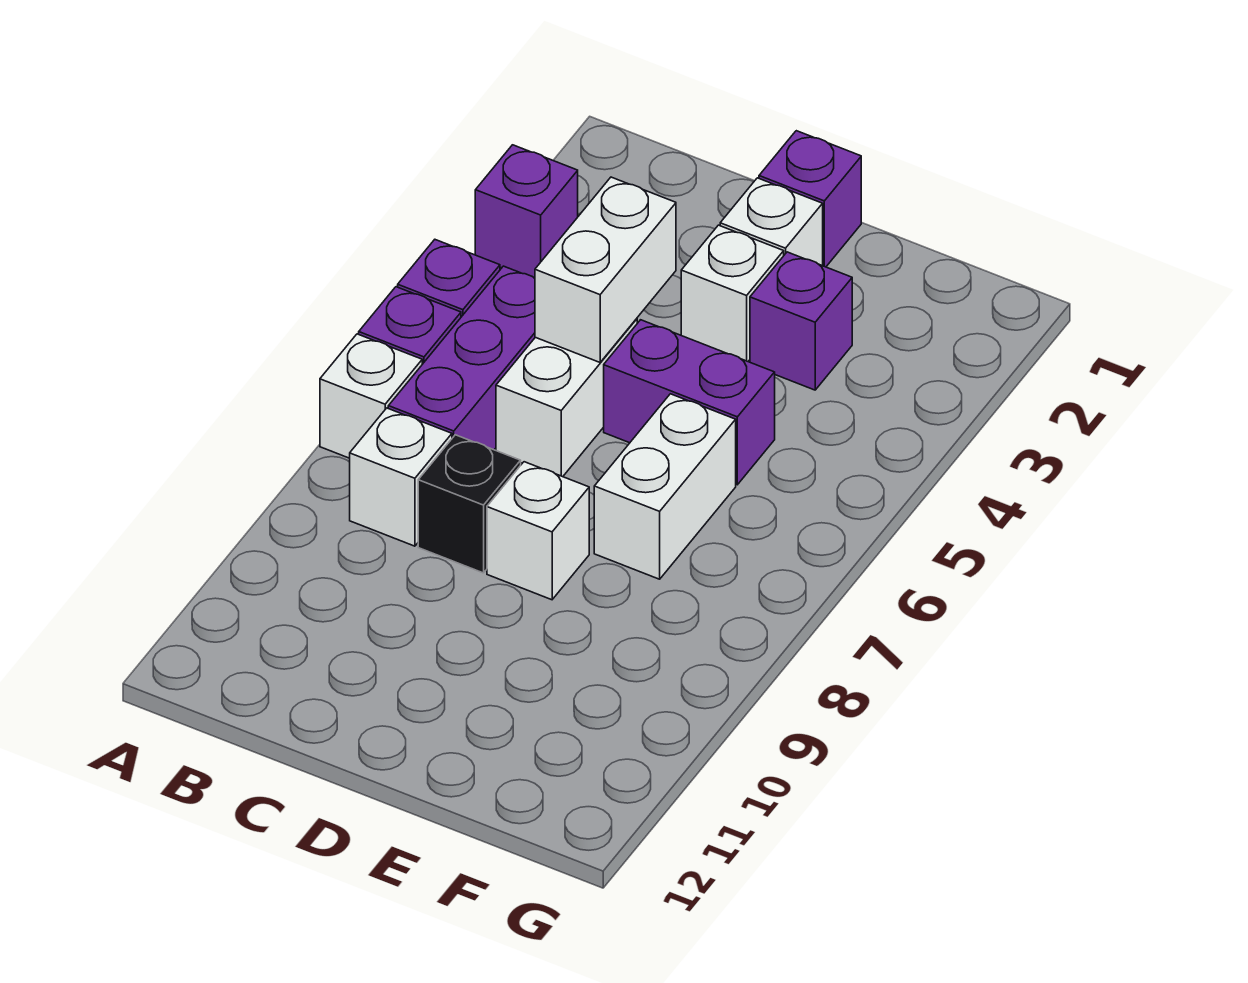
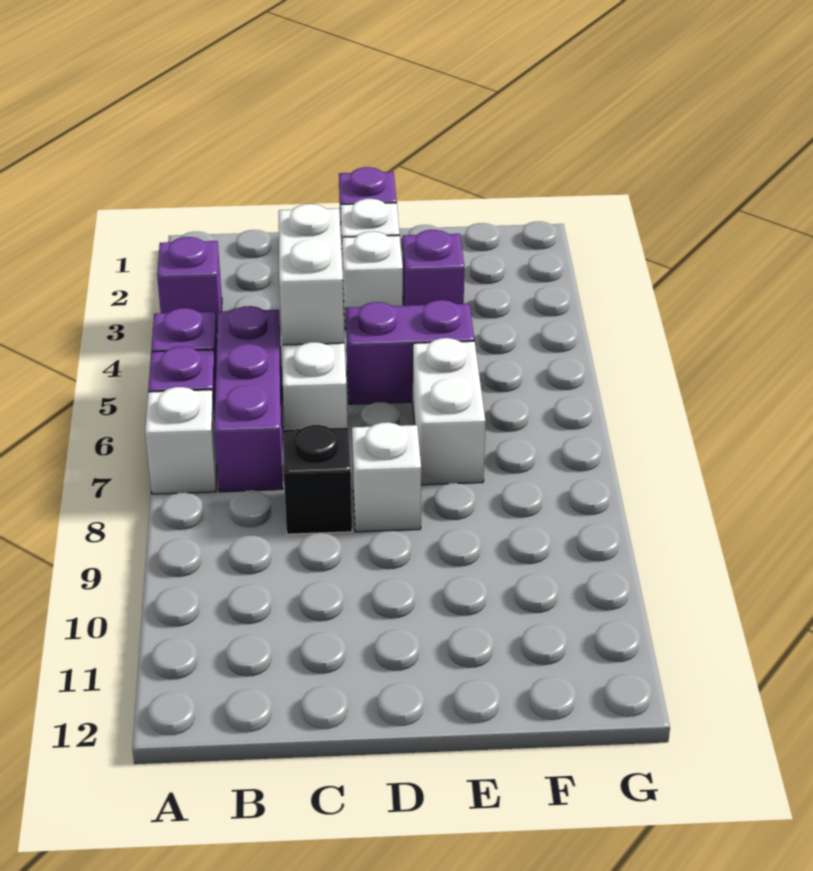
white brick B8 level 1 -> none

